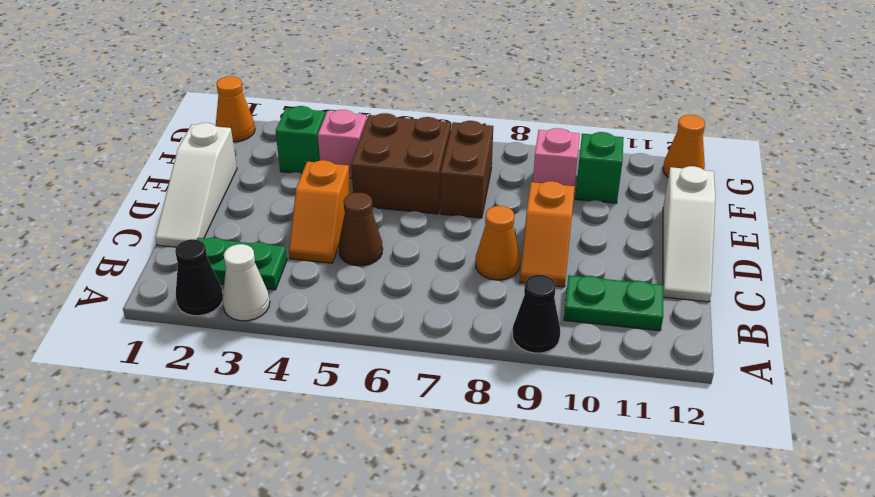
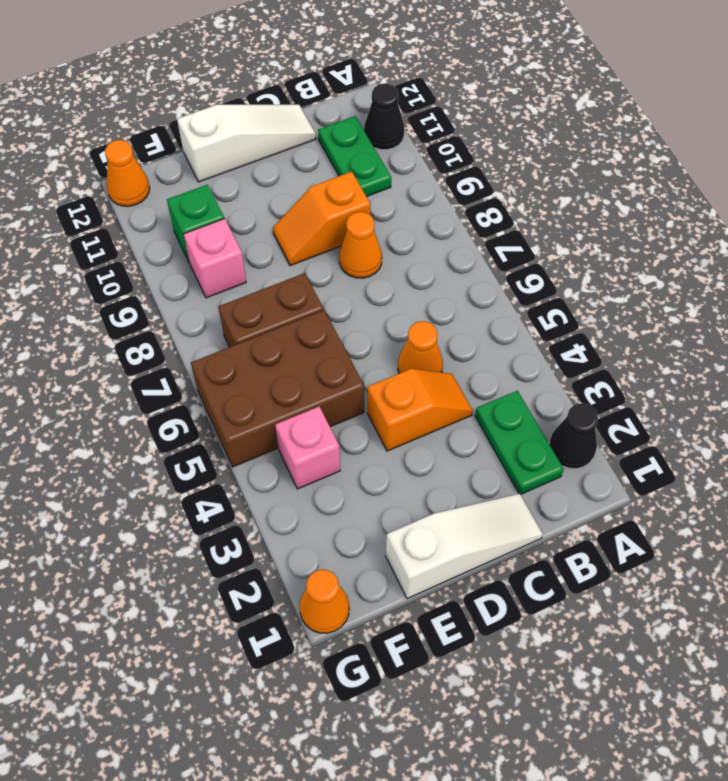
white cone A3 level 1 -> none
black cone A9 level 1 -> black cone A11 level 1
brown cone C5 level 1 -> orange cone C5 level 1
orange slope C9:D9 level 1 top D -> orange slope C9:D9 level 1 top C
brown brick E5:F6 level 1 -> brown brick E5:G6 level 1
green brick F3 level 1 -> none

